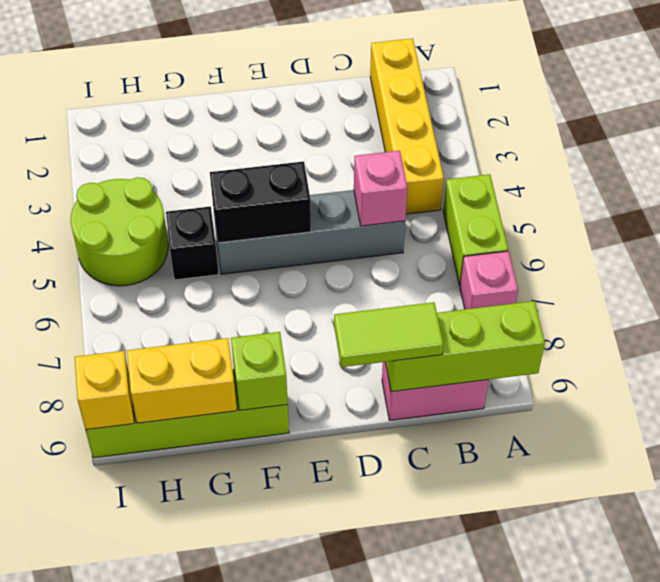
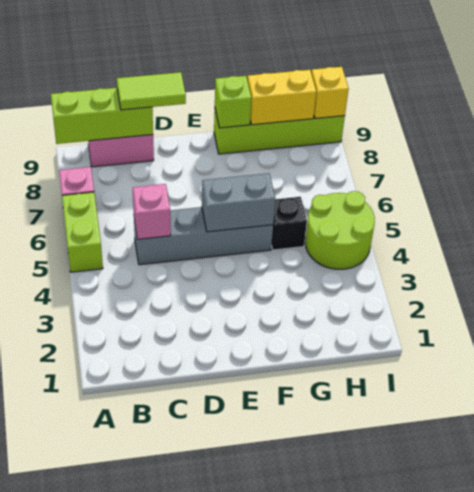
yellow brick B1:B4 level 1 -> none
black brick E5:F5 level 2 -> grey brick E5:F5 level 2

